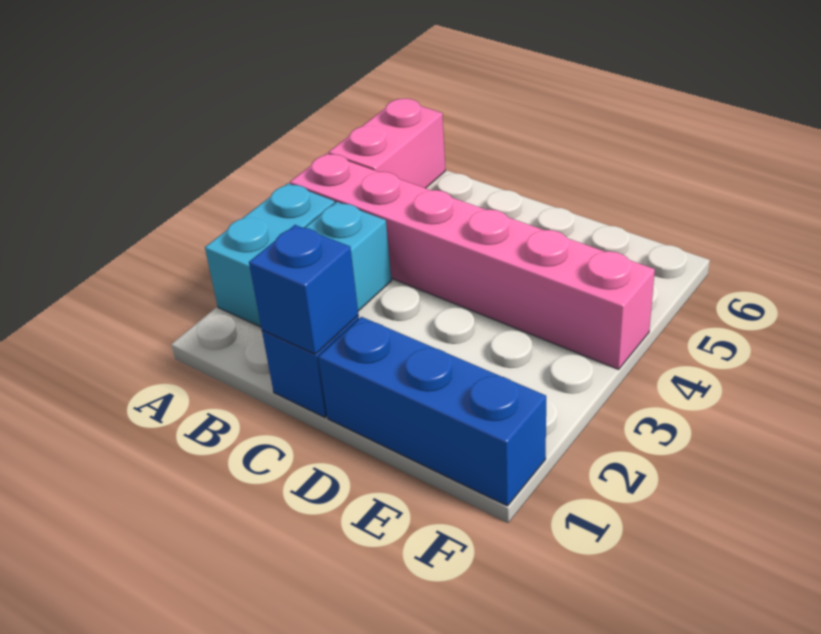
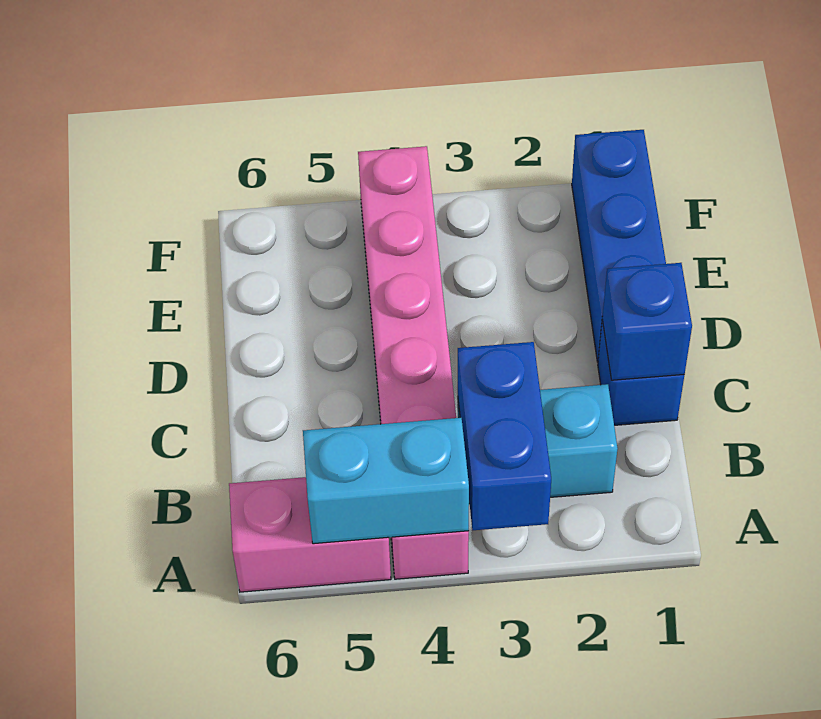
cyan brick A2:A3 level 1 -> cyan brick A4:A5 level 2
none -> blue brick A3:B3 level 2

